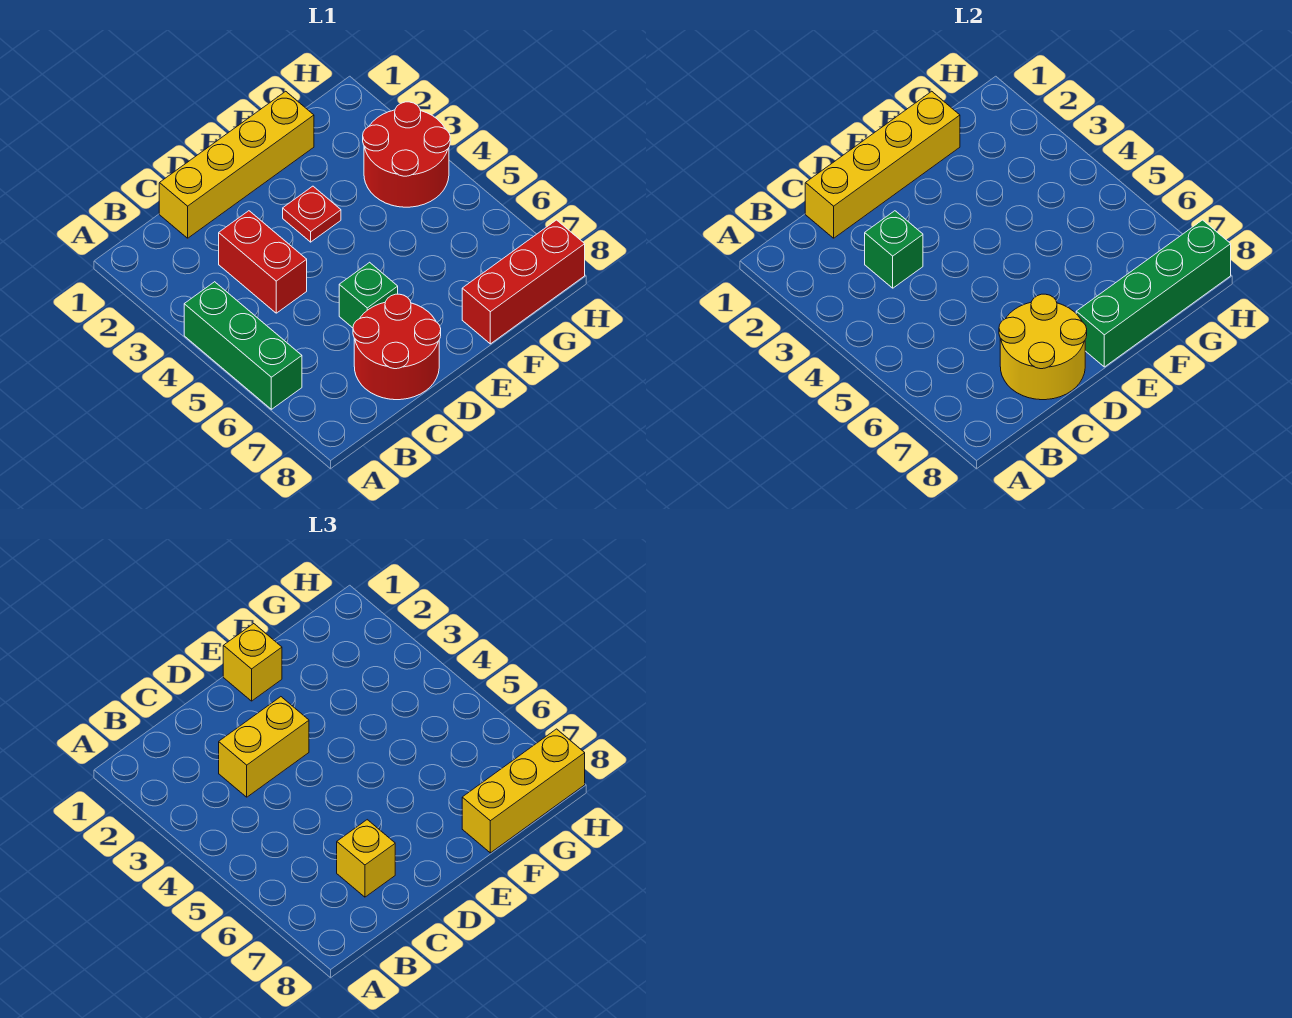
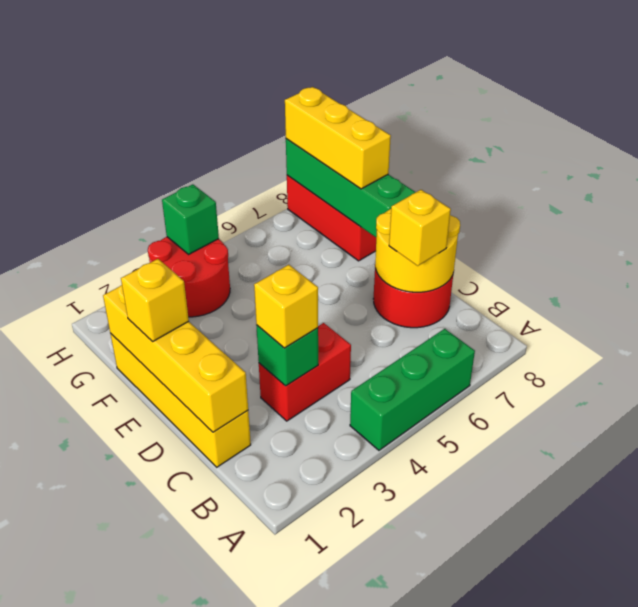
yellow brick C3:D3 level 3 -> yellow brick C3 level 3
green brick D6 level 1 -> green brick H4 level 2
red plate E3 level 1 -> none

